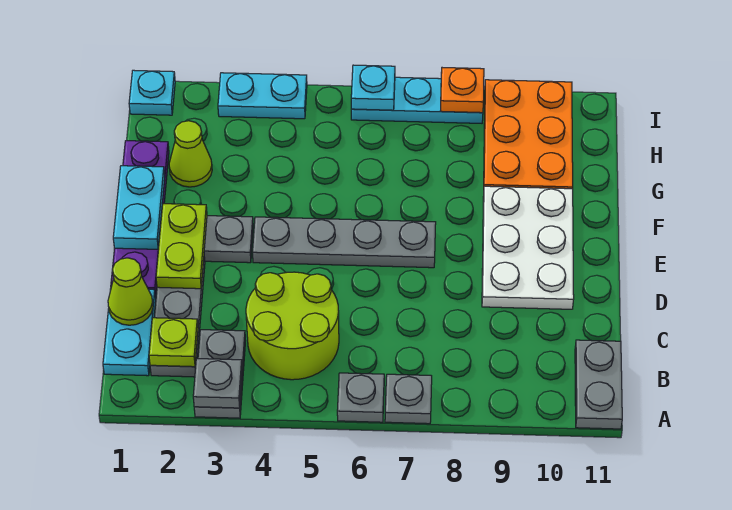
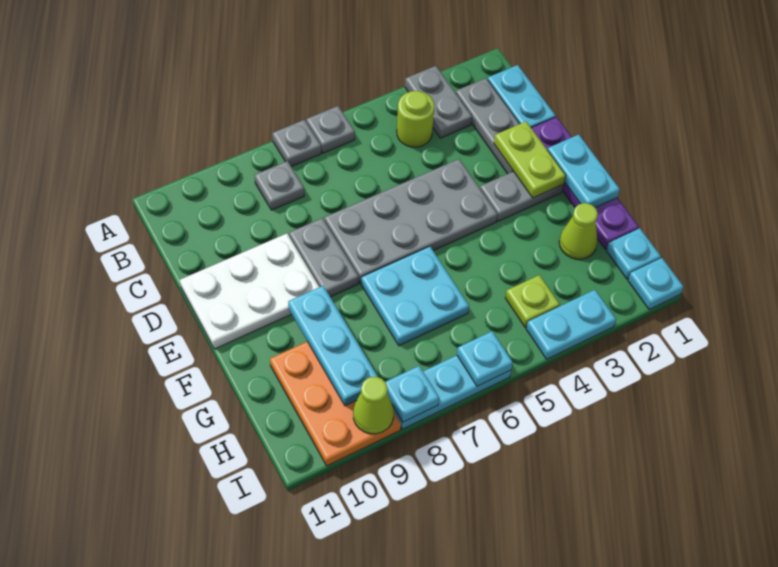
grey plate A3 level 2 -> grey plate B8 level 1
grey plate A11:B11 level 1 -> grey plate D8:E8 level 1
lime plate B2 level 2 -> lime plate H4 level 1
lime round brick B4:C5 level 1 -> lime round brick B4 level 1
lime cone C1 level 2 -> lime cone I9 level 2
white plate D9:F10 level 1 -> white plate D9:E11 level 1
grey plate E4:E7 level 1 -> grey plate D4:E7 level 1
none -> cyan plate F6:G7 level 1
none -> cyan plate F9:H9 level 2
none -> cyan plate H1 level 1
orange plate I8 level 2 -> cyan plate I8 level 2

